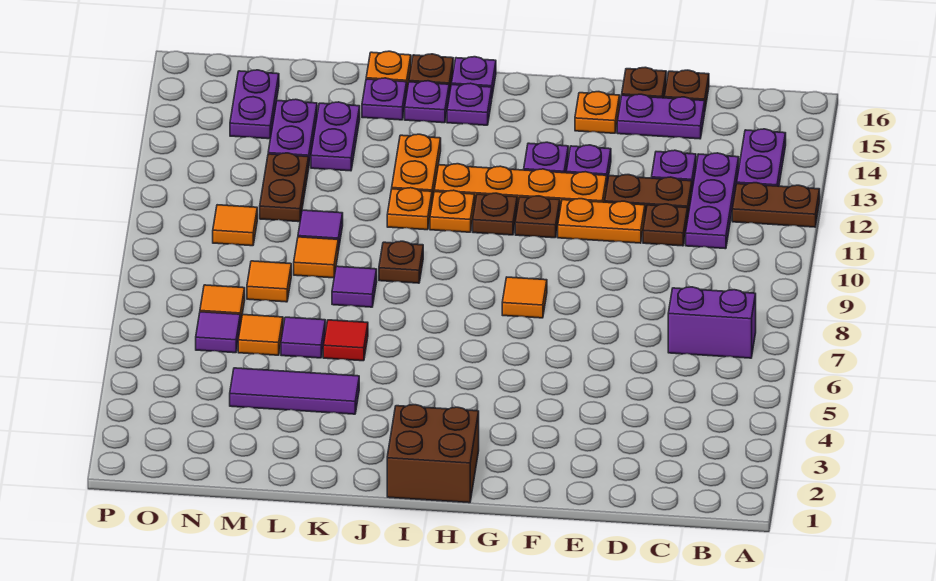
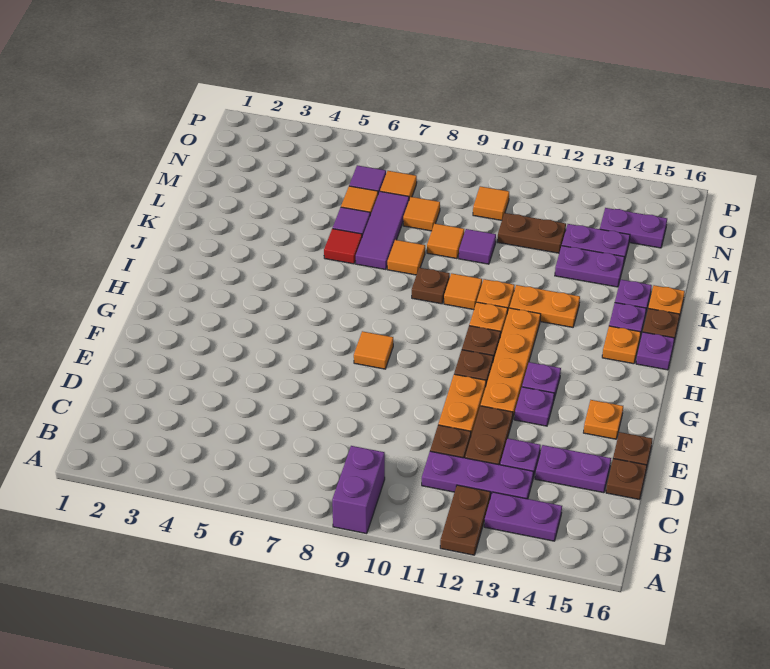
purple brick B7:C7 level 1 -> purple brick A9:B9 level 1
purple plate D15:E15 level 1 -> purple plate D14:D15 level 1
brown brick H1:I2 level 1 -> none
purple plate I15 level 1 -> orange plate I15 level 1
none -> orange tile J10 level 1
purple tile K4:M4 level 1 -> purple tile K7:M7 level 1
purple tile K8 level 1 -> orange tile K8 level 1

